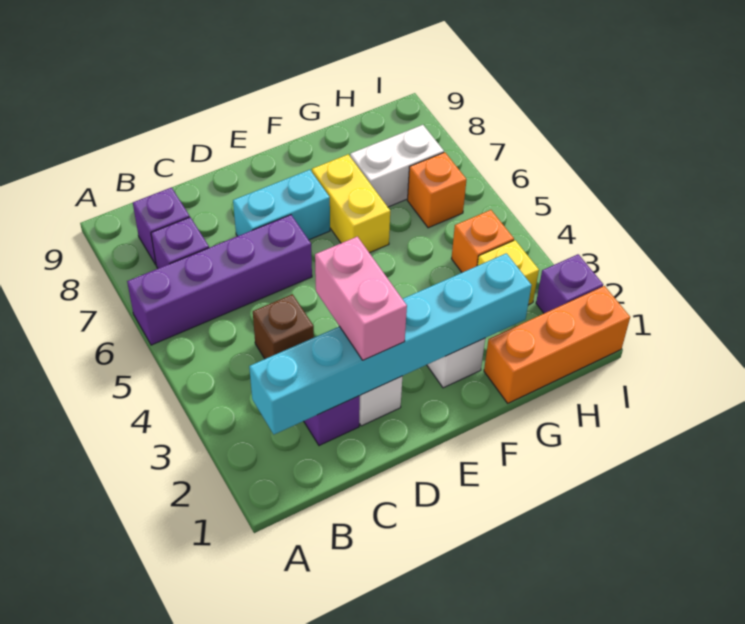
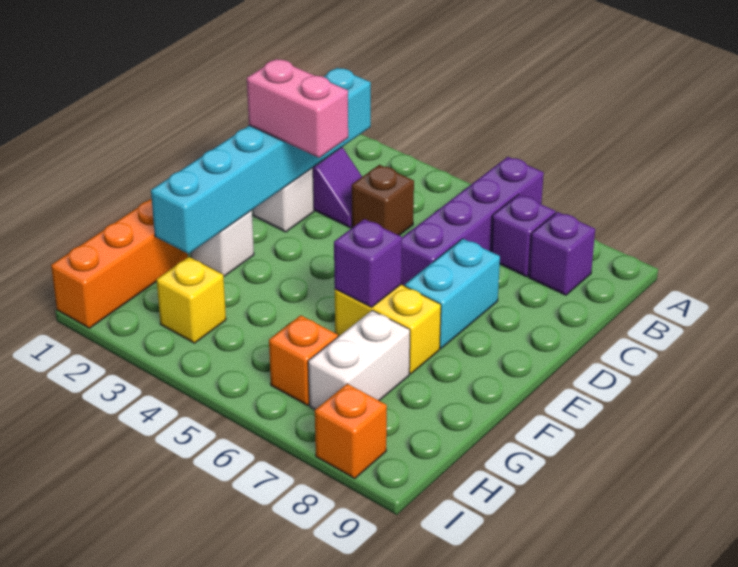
orange brick H4 level 1 -> orange brick I8 level 1
purple brick I2 level 1 -> purple brick F6 level 2

